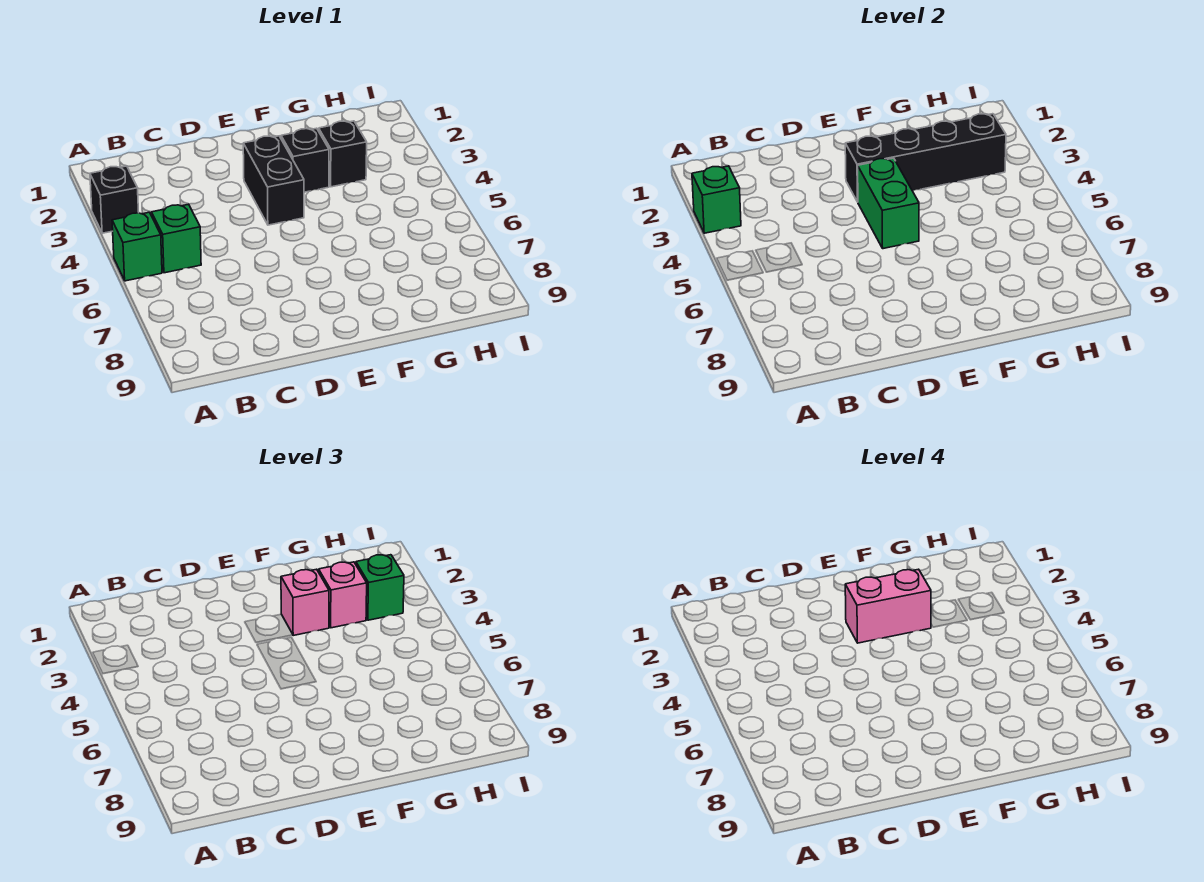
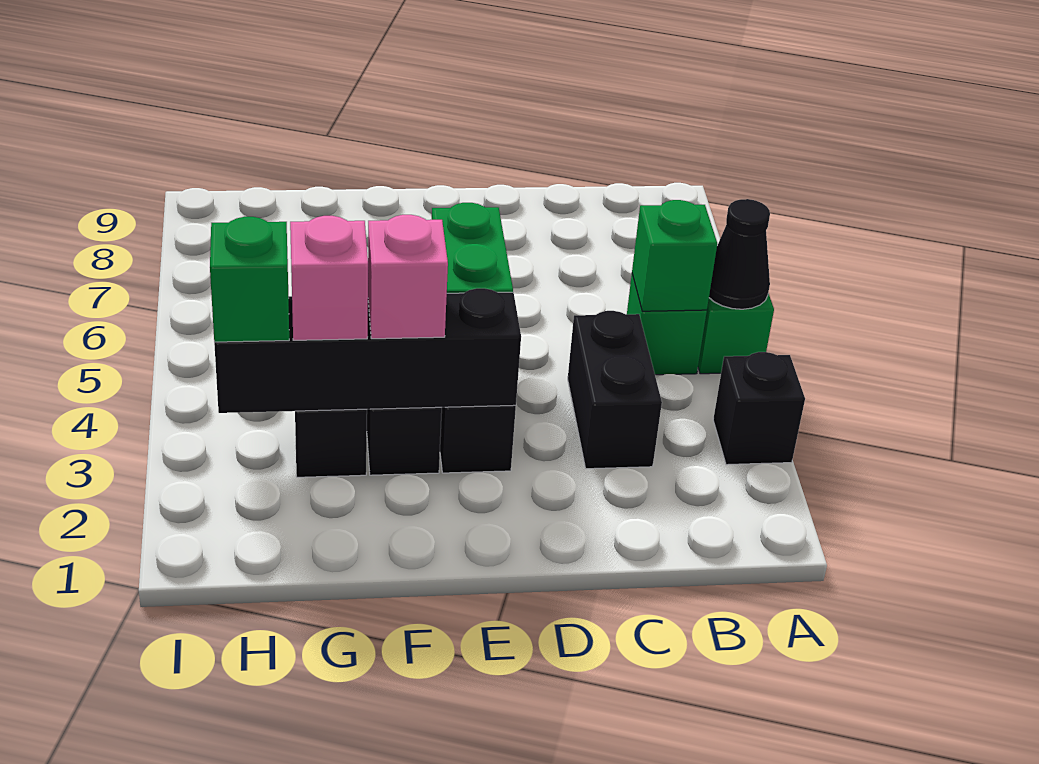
green brick A3 level 2 -> green brick B5 level 2
none -> black cone A5 level 2
none -> black brick C3:C4 level 1
pink brick E3:F3 level 4 -> none

